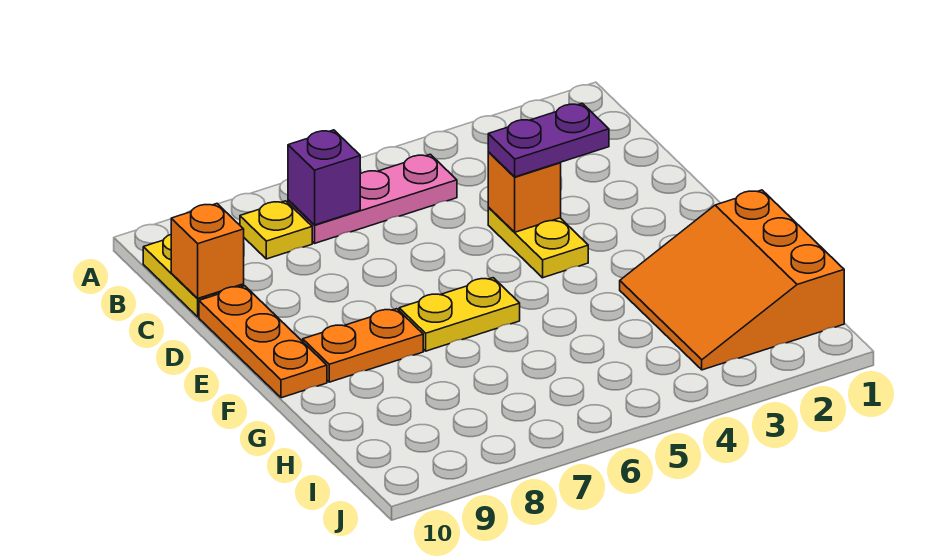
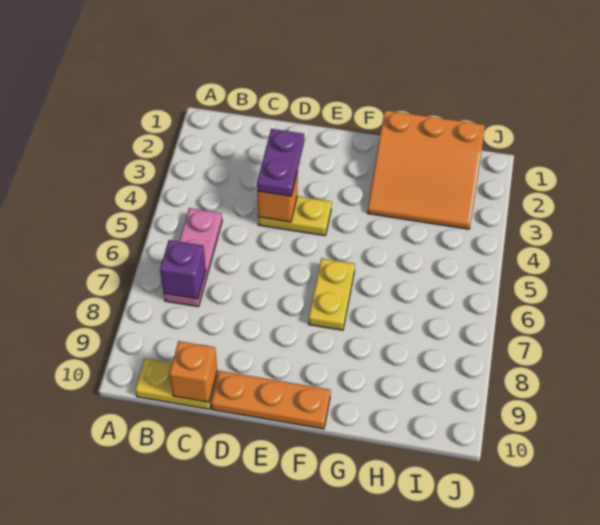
yellow plate B8 level 1 -> none
orange plate F8:F9 level 1 -> none

